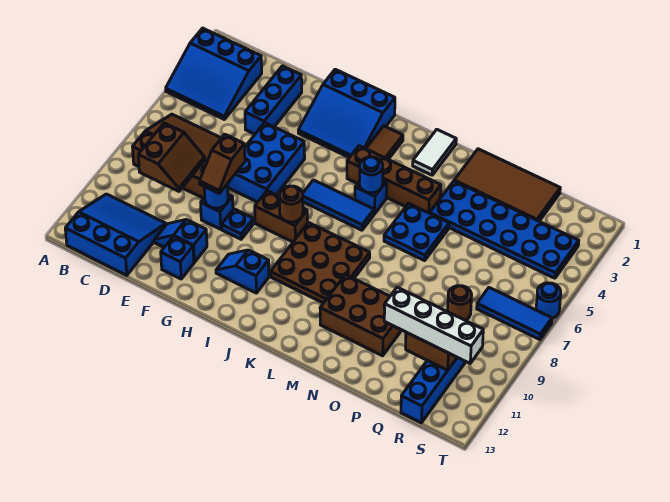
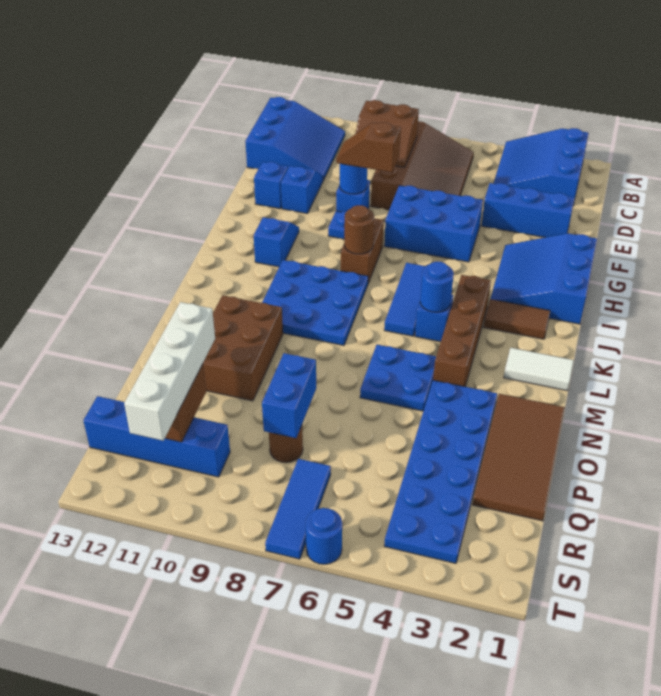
brown plate J8:L10 level 1 -> blue plate J8:L10 level 1
none -> blue brick P8:Q8 level 2

